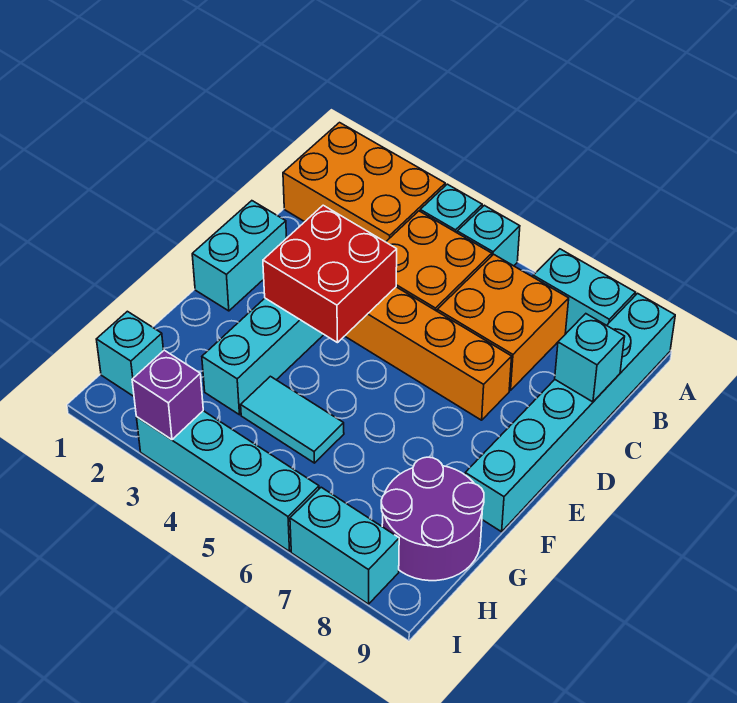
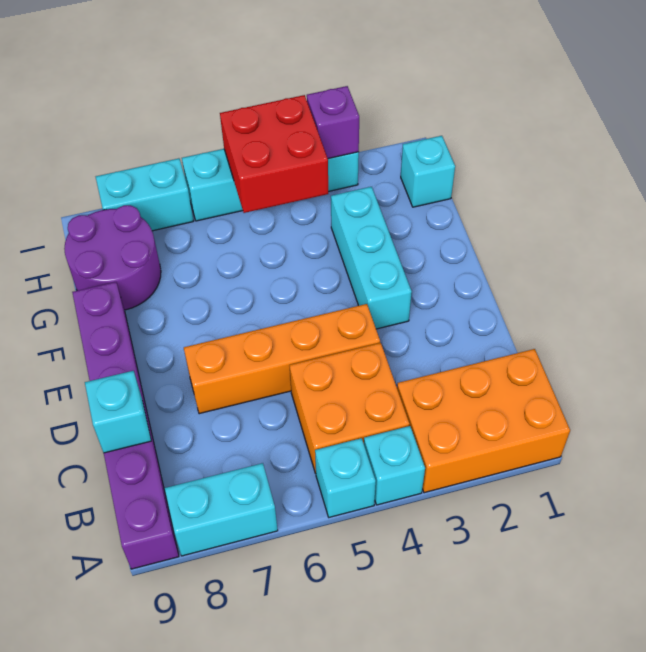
cyan brick A9:F9 level 1 -> purple brick A9:F9 level 1
orange brick B6:C7 level 1 -> none
cyan brick D1:E1 level 1 -> none
red brick D3:E4 level 2 -> red brick H4:I5 level 2
cyan tile G4:G5 level 1 -> none

